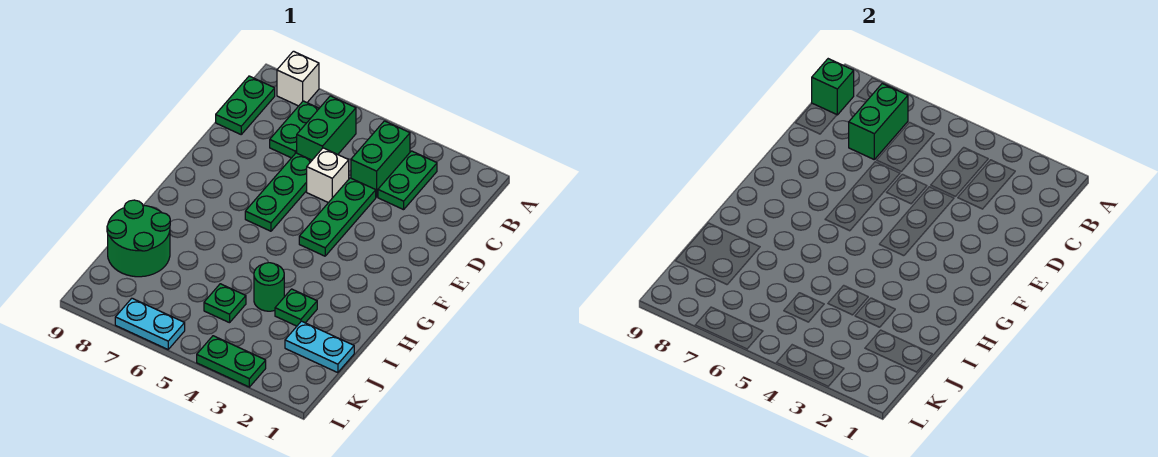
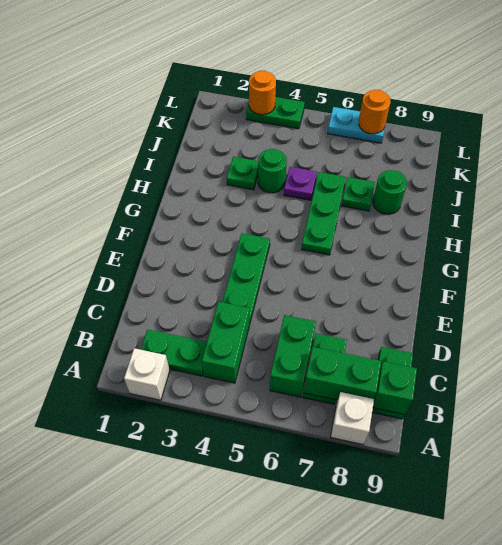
green plate B3:C3 level 1 -> green plate B2:B3 level 1
green brick B7:C7 level 2 -> green brick B7:B8 level 2
white brick D5 level 1 -> white brick A2 level 1
green plate D6:F6 level 1 -> green plate G6:I6 level 1
none -> purple plate I5 level 1
green round brick I8:J9 level 1 -> green round brick I8 level 1
cyan plate J1:J2 level 1 -> none
green plate J5 level 1 -> green plate I7 level 1
none -> orange round brick L3 level 2
none -> orange round brick L7 level 2

